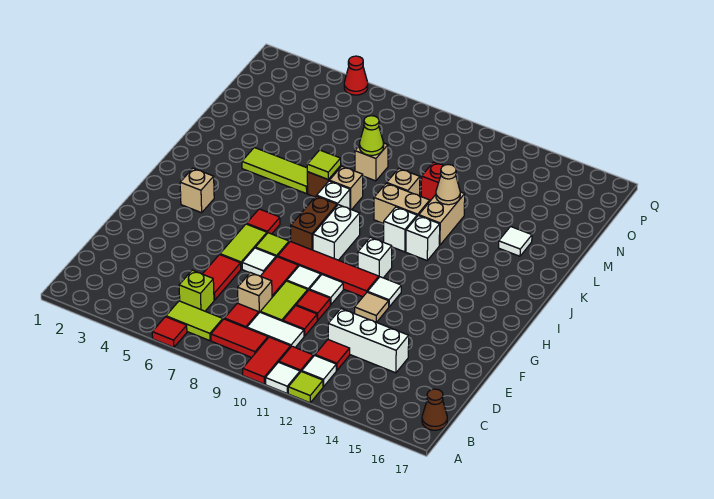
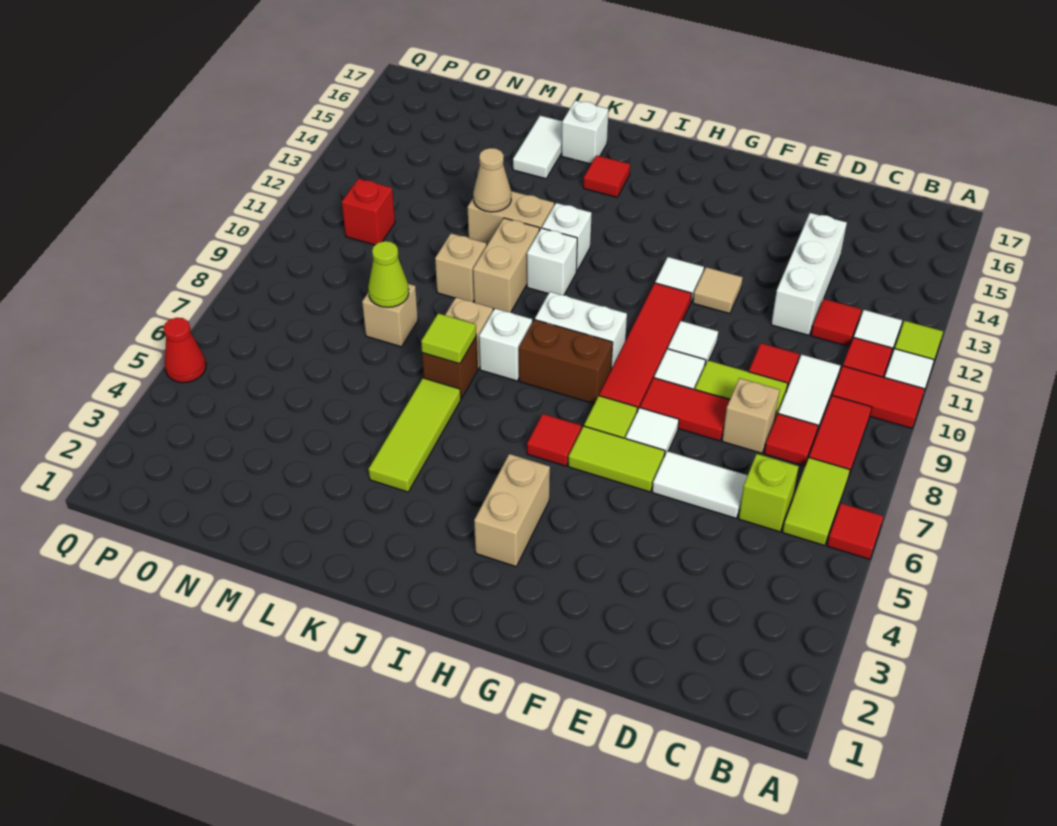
brown cone B17 level 1 -> none
red tile D6:E6 level 1 -> white tile D6:E6 level 1
red tile E10 level 1 -> red tile J15 level 1
tan brick H3 level 1 -> tan brick H3:H4 level 1
white brick H11 level 1 -> white brick K16 level 1
white tile L15 level 1 -> white tile L15:L16 level 1
red brick M11 level 1 -> red brick O11 level 1

